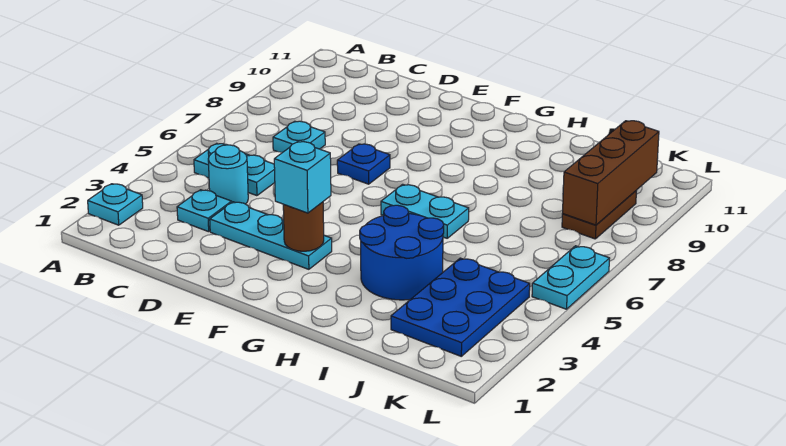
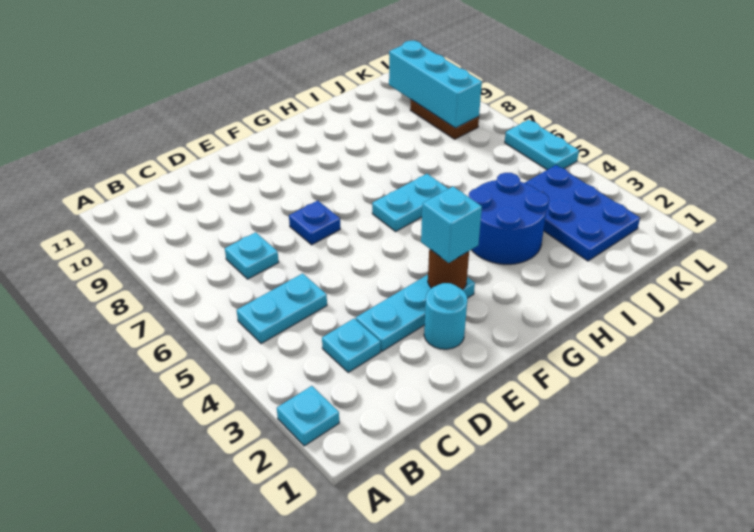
cyan round brick C4 level 1 -> cyan round brick E2 level 1
brown brick K8:K10 level 2 -> cyan brick K8:K10 level 2

